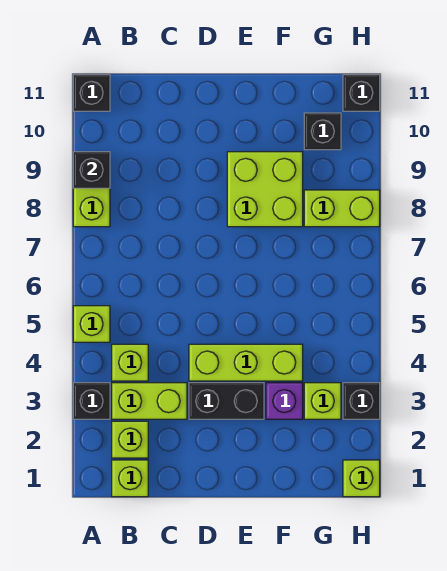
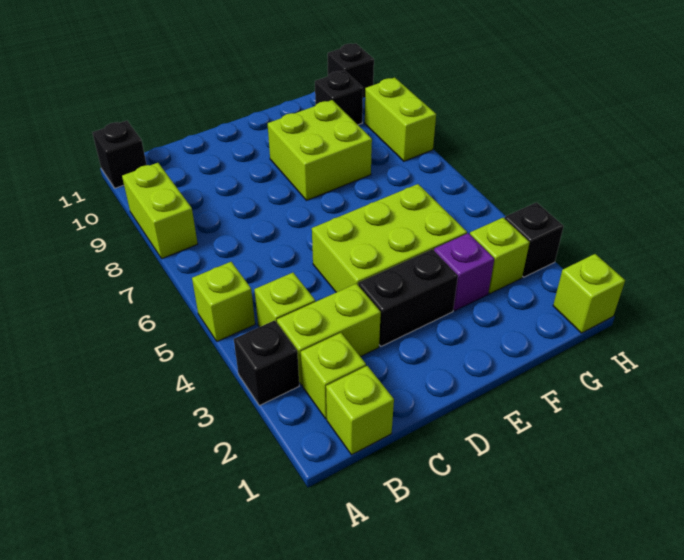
black brick A9 level 2 -> none
lime brick D4:F4 level 1 -> lime brick D4:F5 level 1
lime brick G8:H8 level 1 -> lime brick H8:H9 level 1

